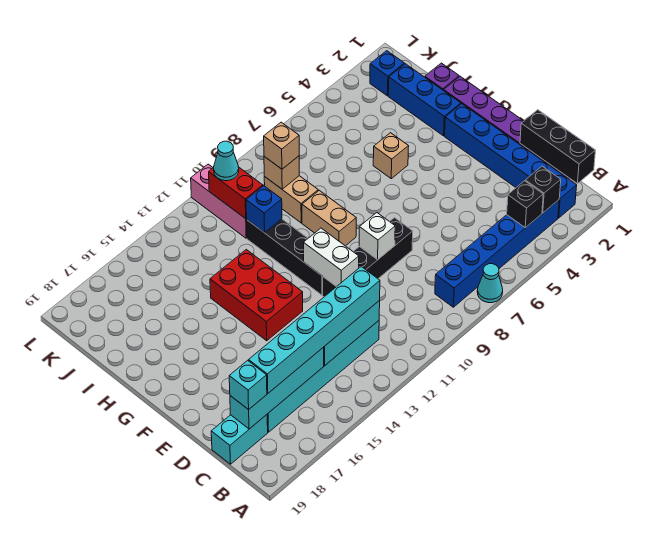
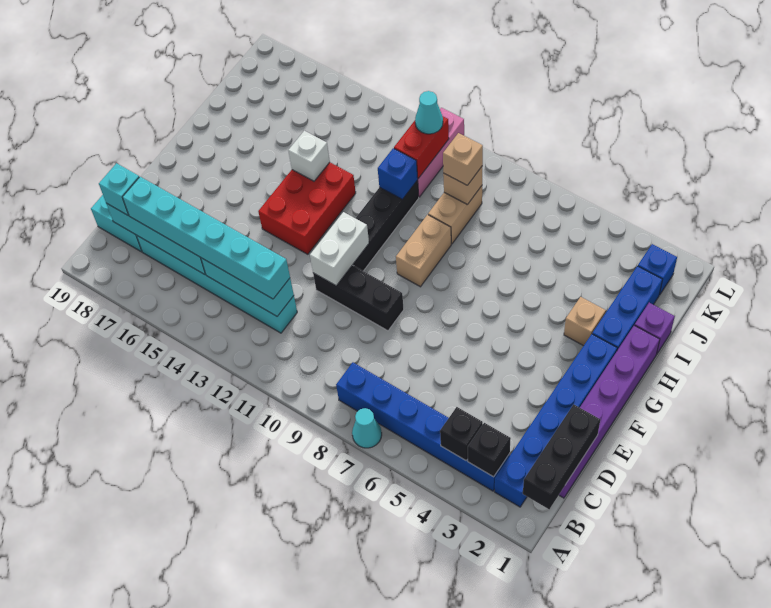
black brick E8:E11 level 1 -> black brick E9:E11 level 1
white brick E9 level 2 -> white brick H14 level 2
tan brick H5 level 1 -> tan brick H3 level 1

